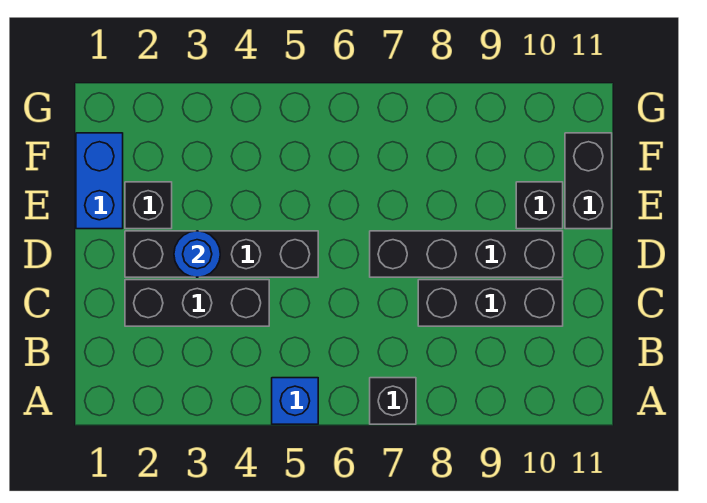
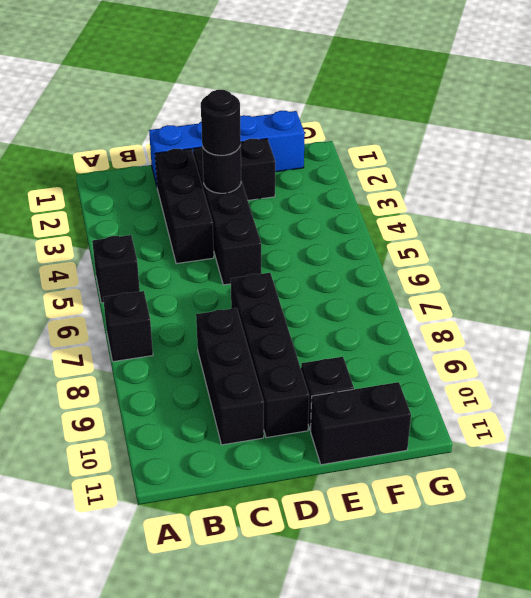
blue brick A5 level 1 -> black brick A5 level 1
blue round brick D3 level 2 -> black round brick D3 level 2
none -> black round brick D3 level 3
blue brick E1:F1 level 1 -> blue brick C1:F1 level 1

